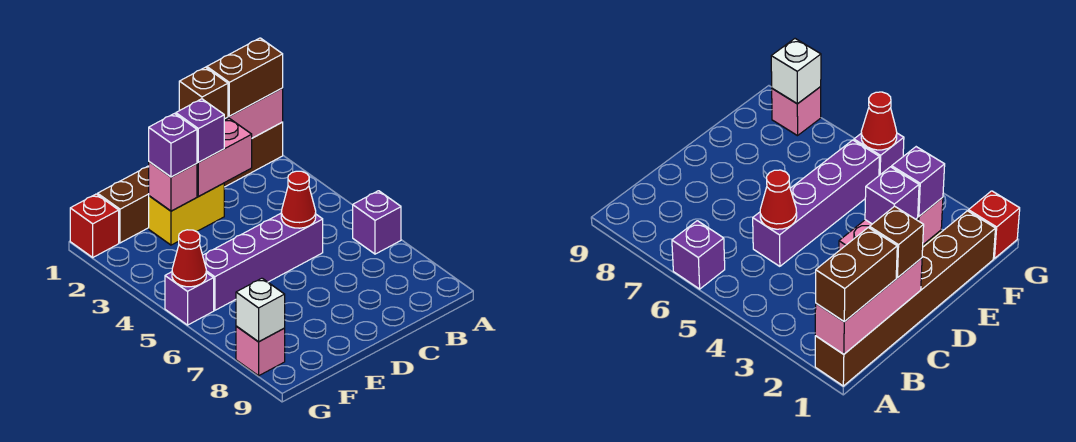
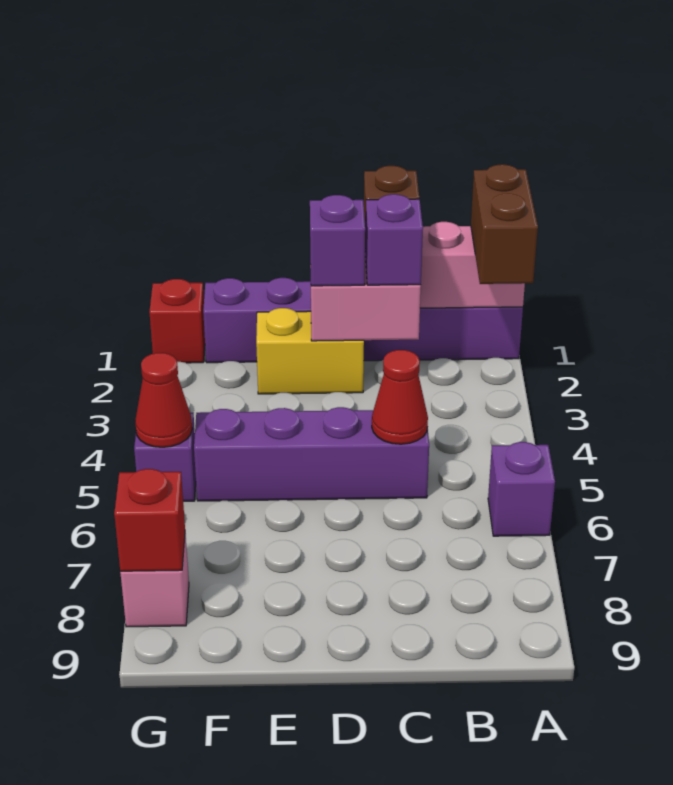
brown brick A1:F1 level 1 -> purple brick A1:F1 level 1
brown brick A1:B1 level 3 -> brown brick A1:A2 level 3
pink brick E2 level 2 -> none
purple brick E2 level 3 -> purple brick C2 level 3
white brick G8 level 2 -> red brick G8 level 2

